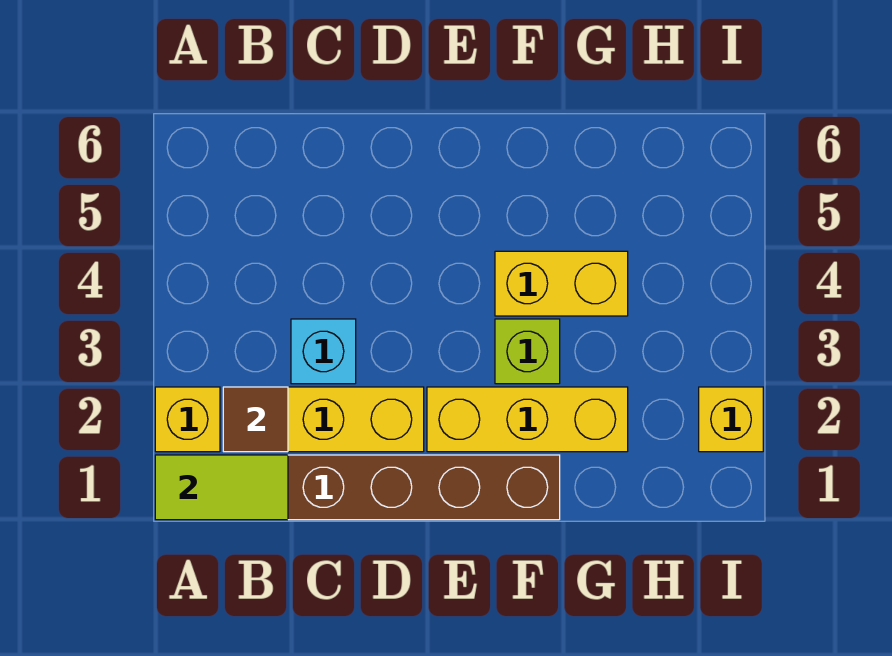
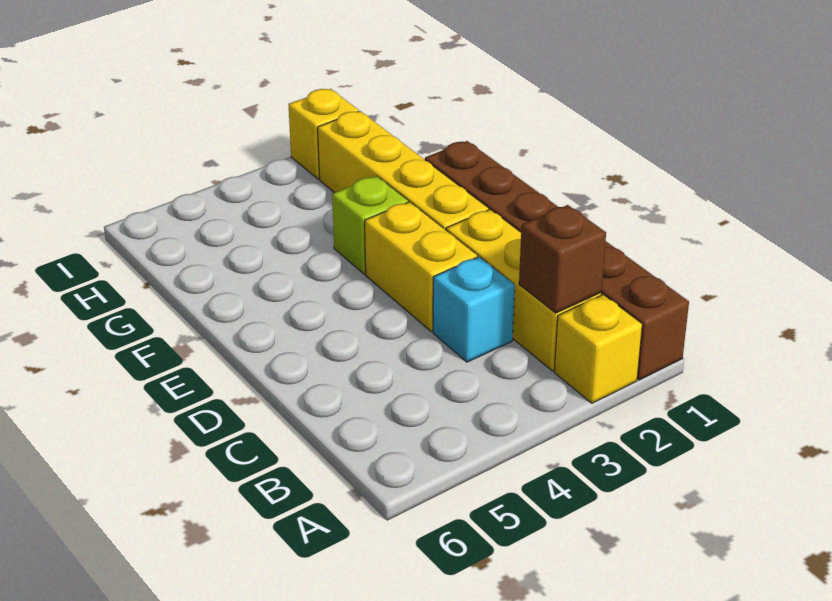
lime tile A1:B1 level 2 -> none
brown tile B2 level 2 -> brown brick B2 level 2
yellow brick E2:G2 level 1 -> yellow brick E2:H2 level 1
yellow brick F4:G4 level 1 -> yellow brick D3:E3 level 1

